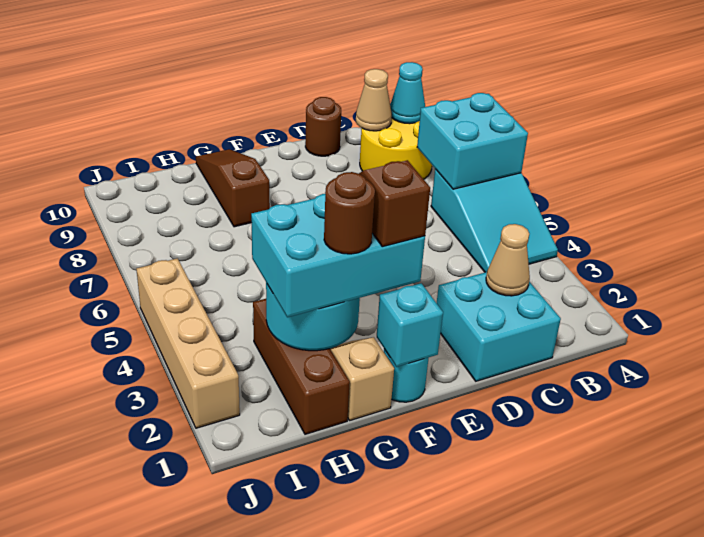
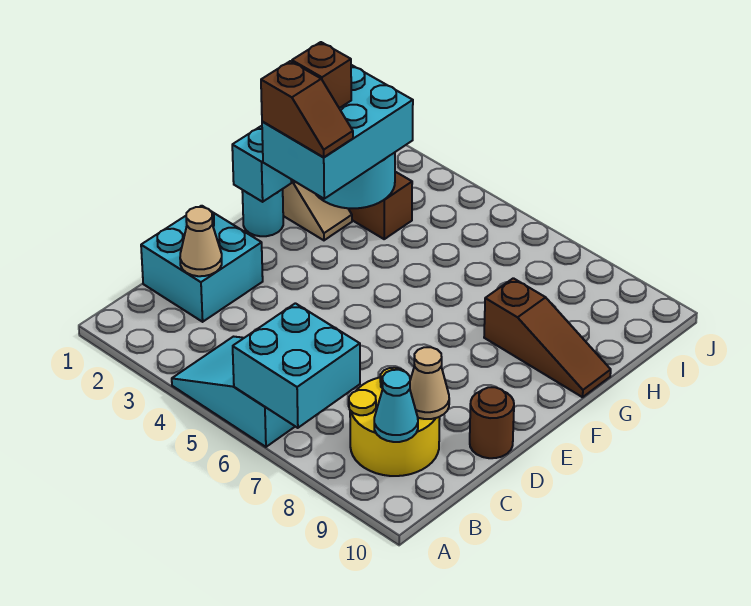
brown round brick G2 level 4 -> brown brick G2 level 4
tan brick J2:J5 level 1 -> none

